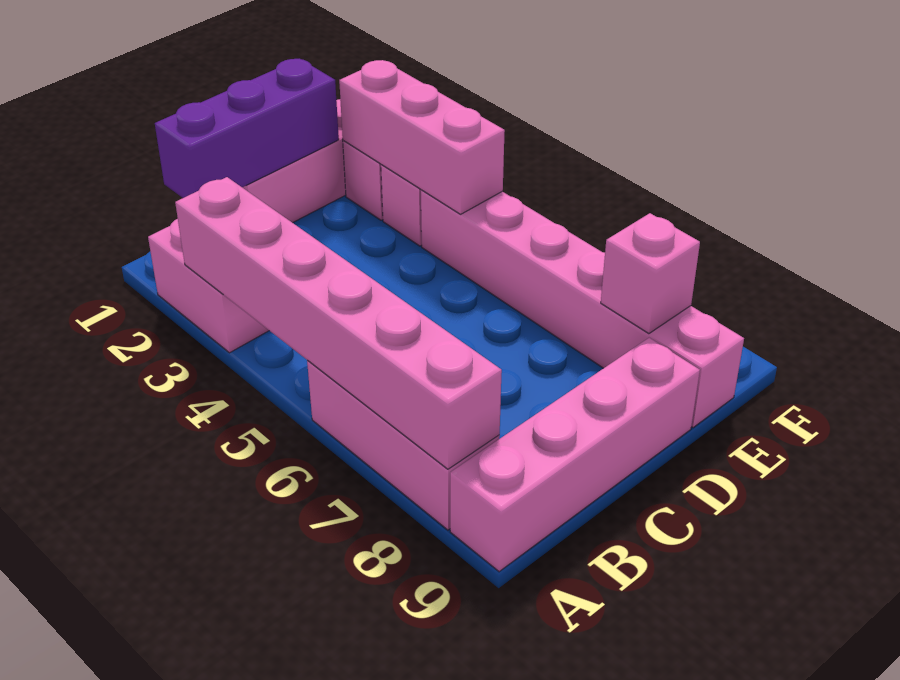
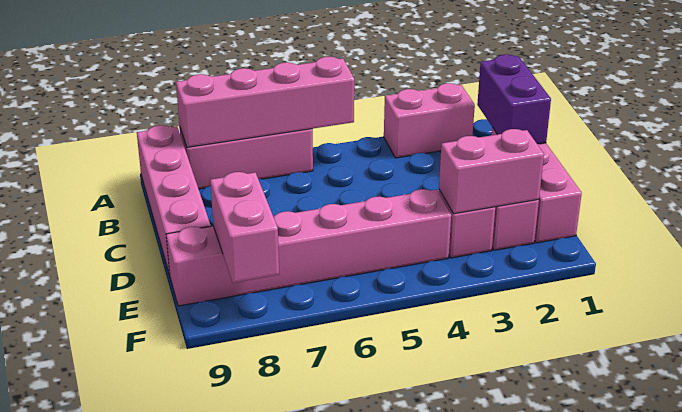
pink brick A3:A8 level 2 -> pink brick A5:A8 level 2
purple brick B1:D1 level 2 -> purple brick B1:C1 level 2
pink brick E2:E4 level 2 -> pink brick E2:E3 level 2
pink brick E8 level 2 -> pink brick E8:F8 level 2

